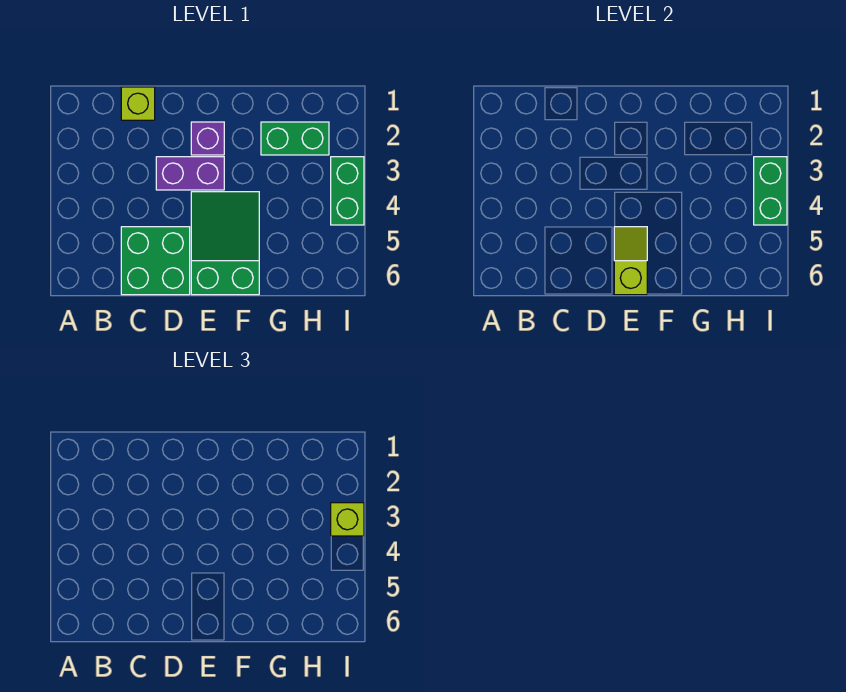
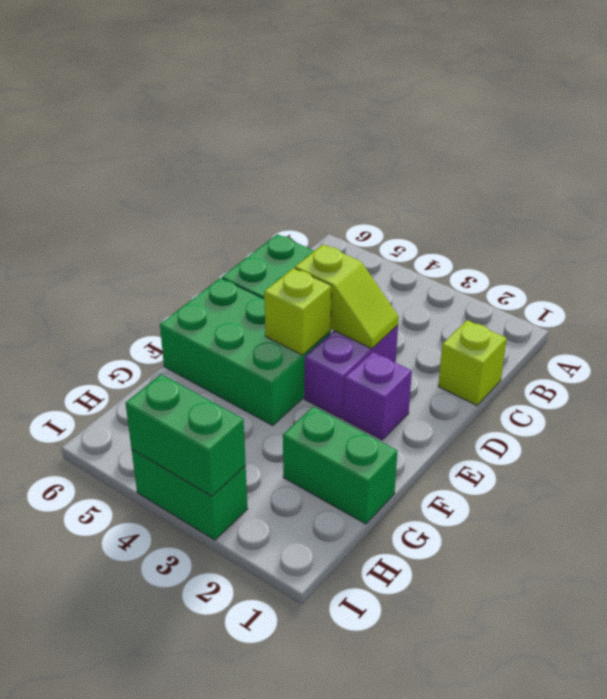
green slope E4:F6 level 1 top 6 -> green brick E4:F6 level 1
lime slope E5:E6 level 2 top 6 -> lime slope D3:D4 level 2 top 4
green brick G2:H2 level 1 -> green brick G1:G2 level 1
lime brick I3 level 3 -> lime brick E4 level 2

